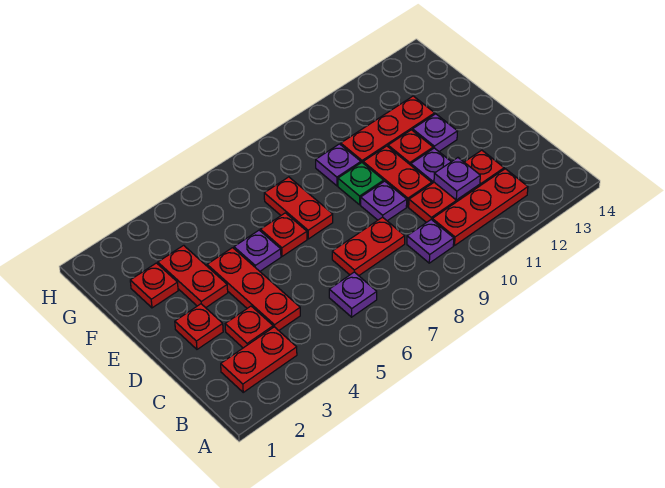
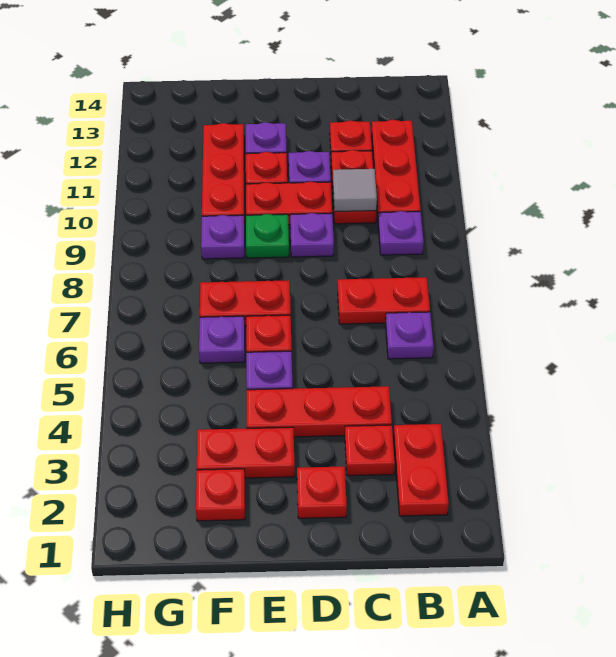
red plate C7:C8 level 1 -> red plate B7:C7 level 1
none -> grey tile C10 level 2
purple plate C11 level 2 -> purple plate F6 level 1

